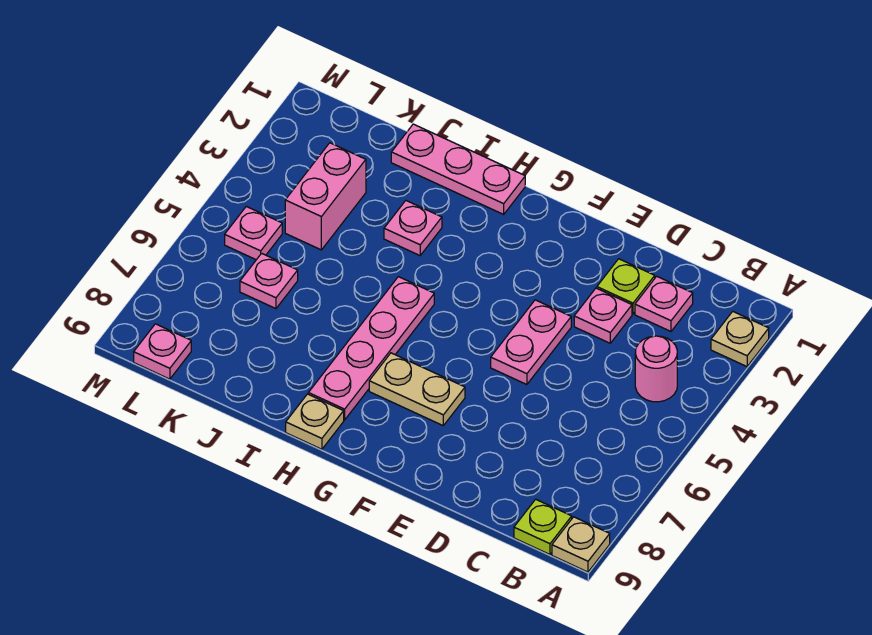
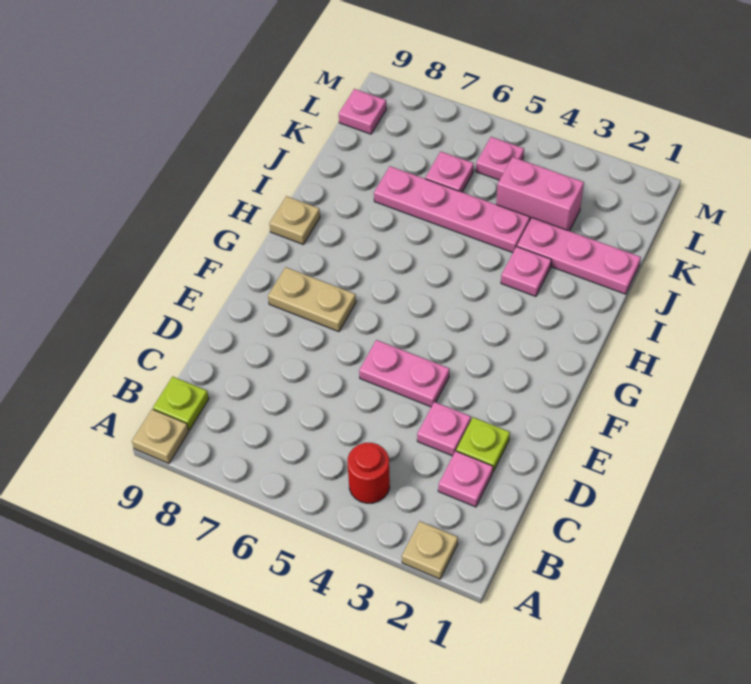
pink round brick B4 level 1 -> red round brick B4 level 1
tan plate F7:G7 level 1 -> tan plate F7:F8 level 1
pink plate H1:J1 level 1 -> pink plate J1:J3 level 1
pink plate H5:H8 level 1 -> pink plate J4:J7 level 1

